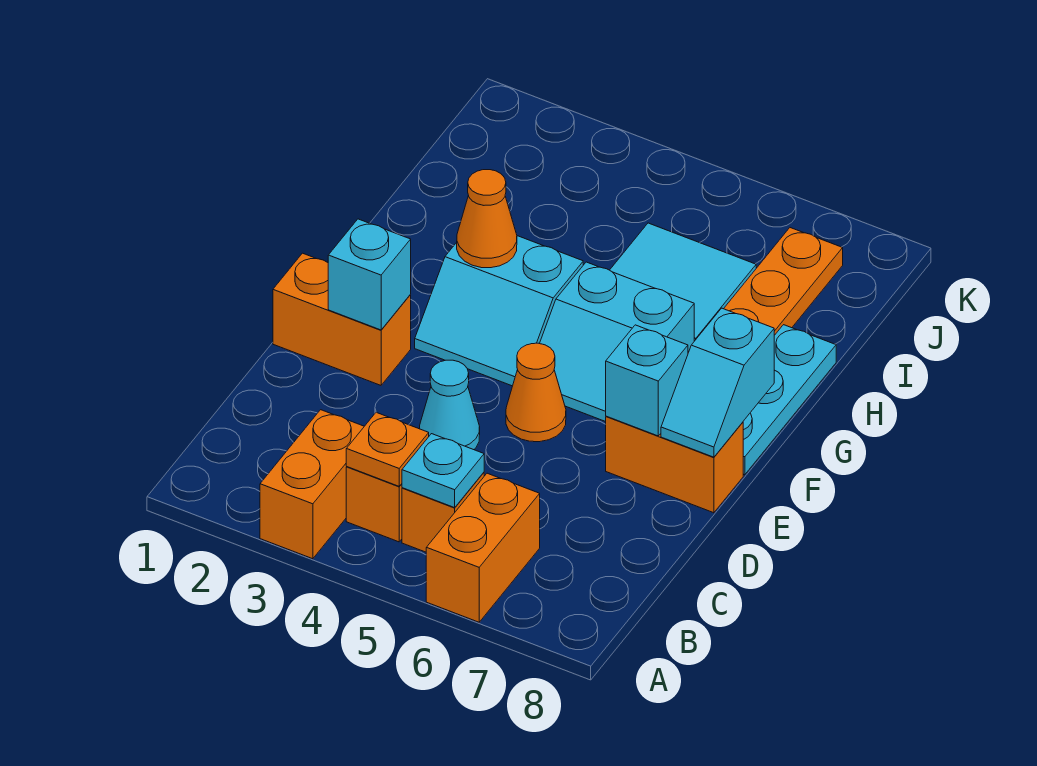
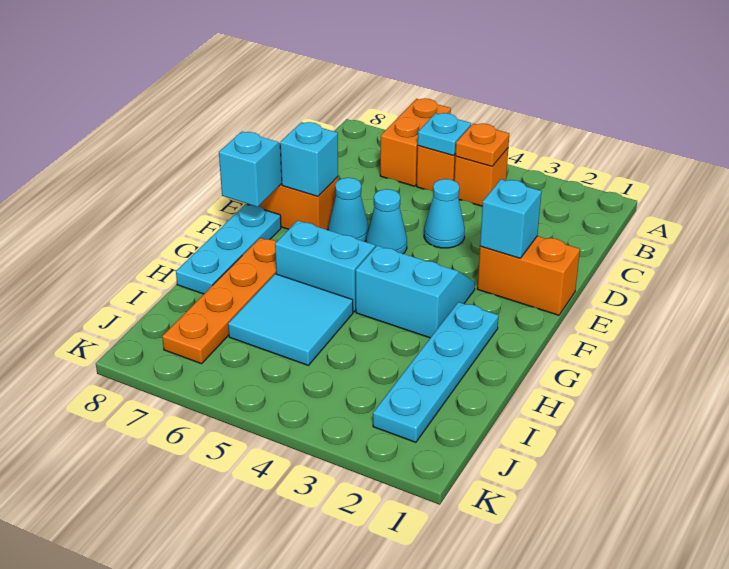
orange brick A3:B3 level 1 -> none
orange cone E5 level 1 -> cyan cone E5 level 1
none -> cyan cone E6 level 1
none -> cyan plate G2:J2 level 1
orange cone G3 level 2 -> none

